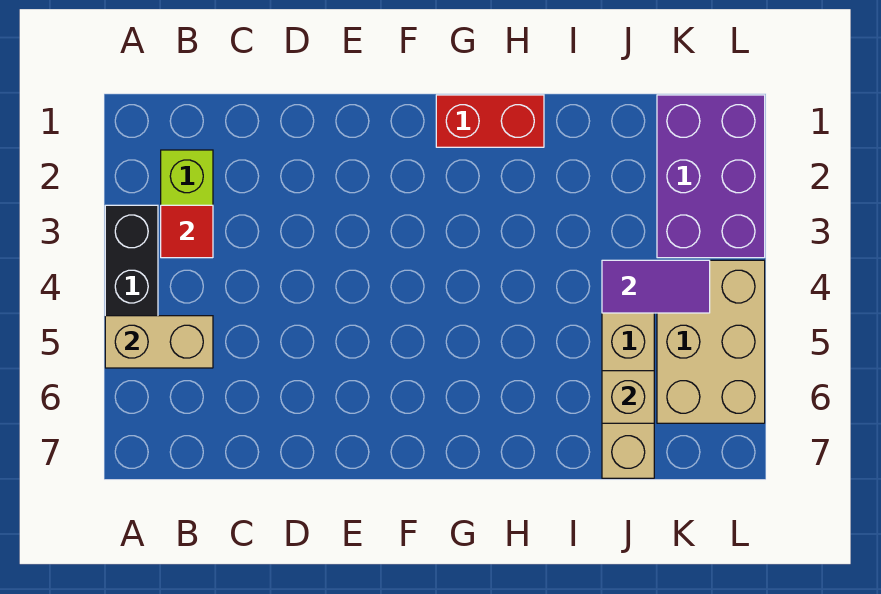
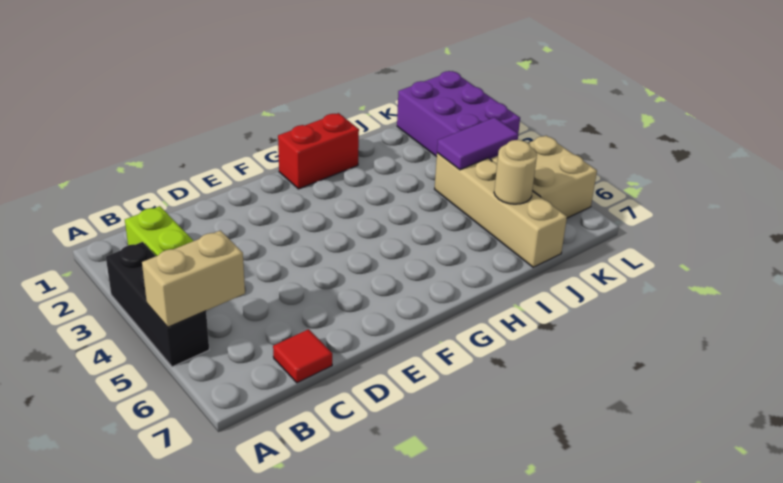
red tile B3 level 2 -> red tile C7 level 1
tan brick J6 level 2 -> tan round brick J6 level 2
tan brick K4:L6 level 1 -> tan brick K5:L6 level 1

